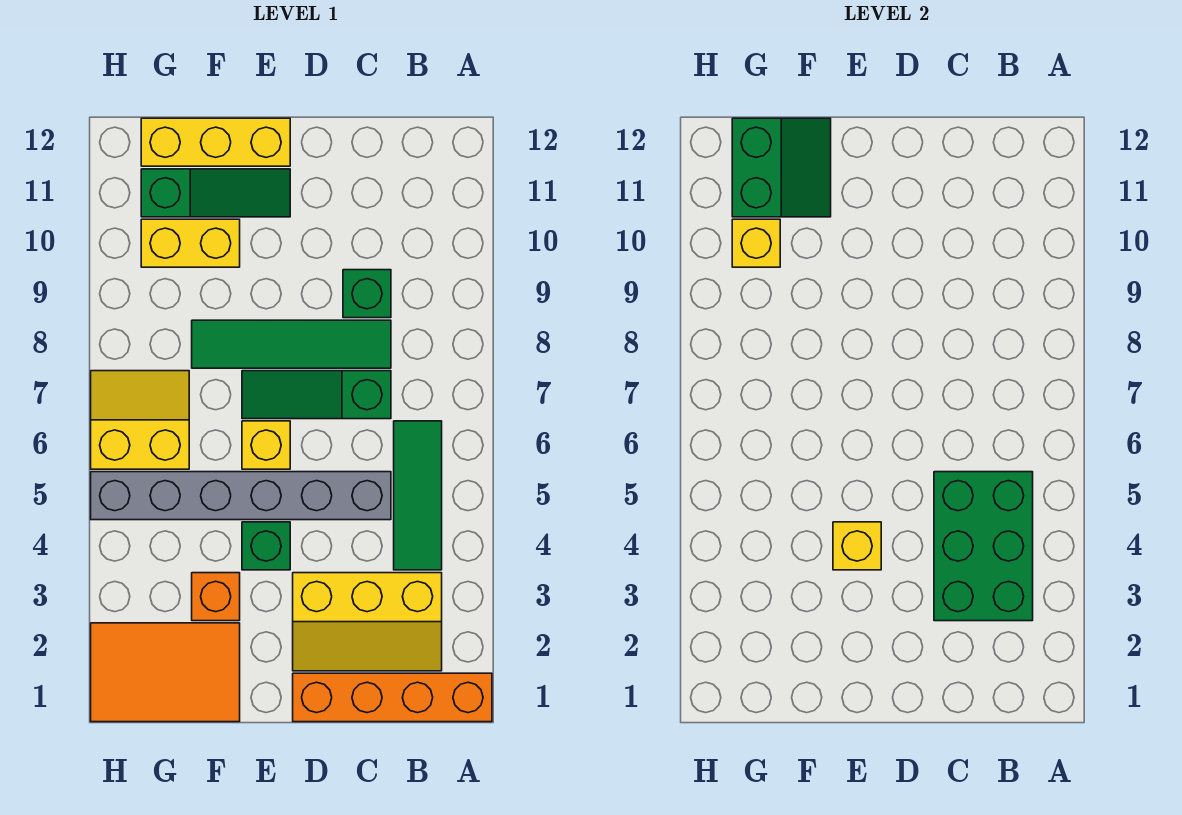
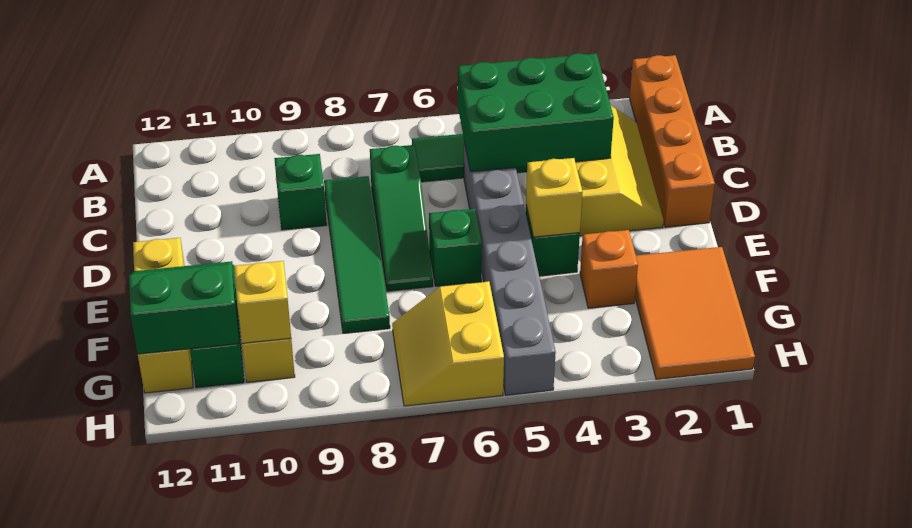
yellow brick E6 level 1 -> green brick E6 level 1

